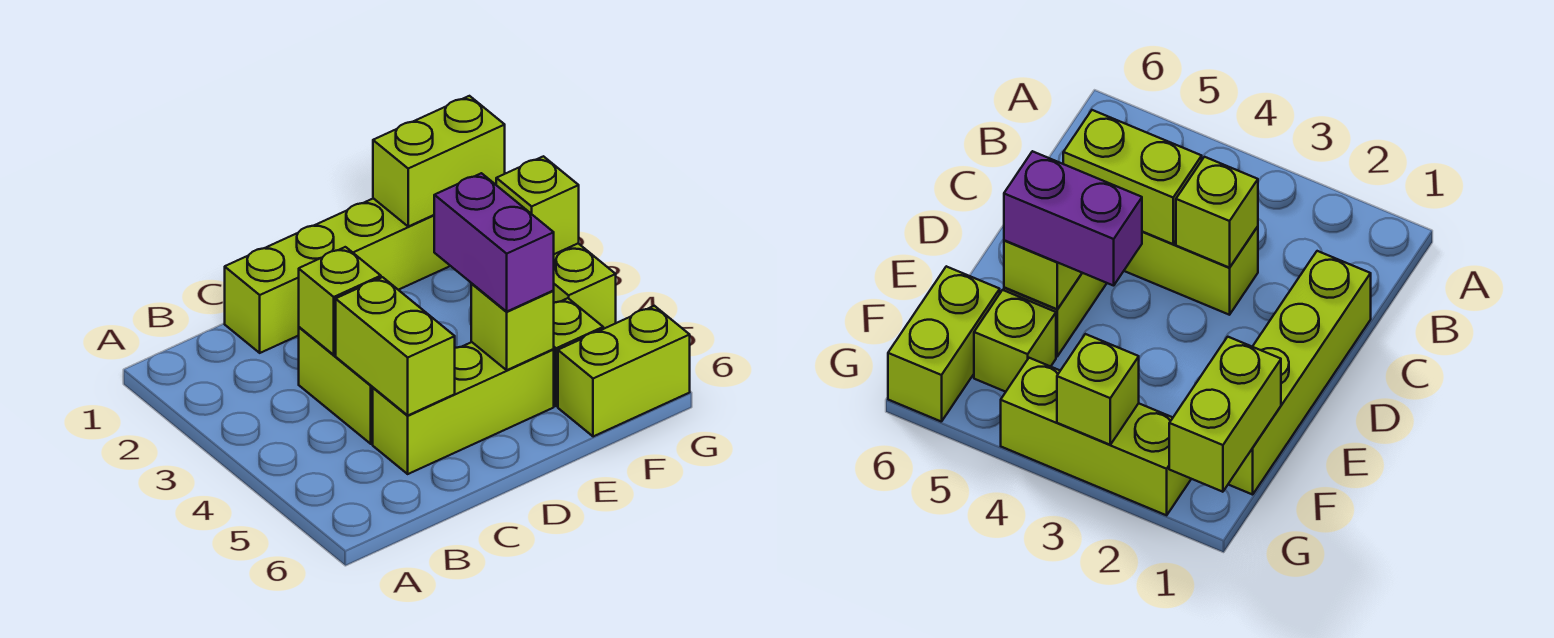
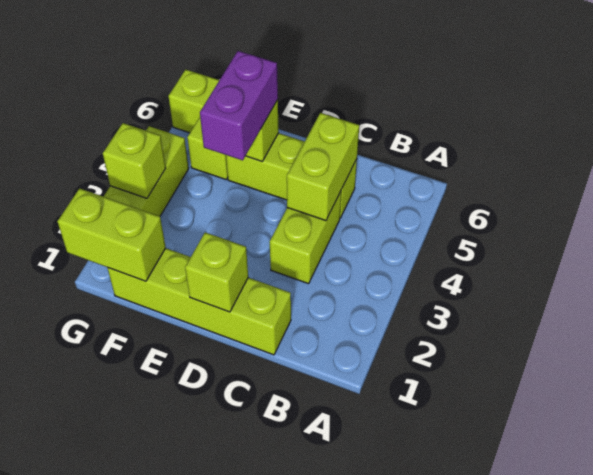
lime brick C3 level 2 -> lime brick D1 level 2

